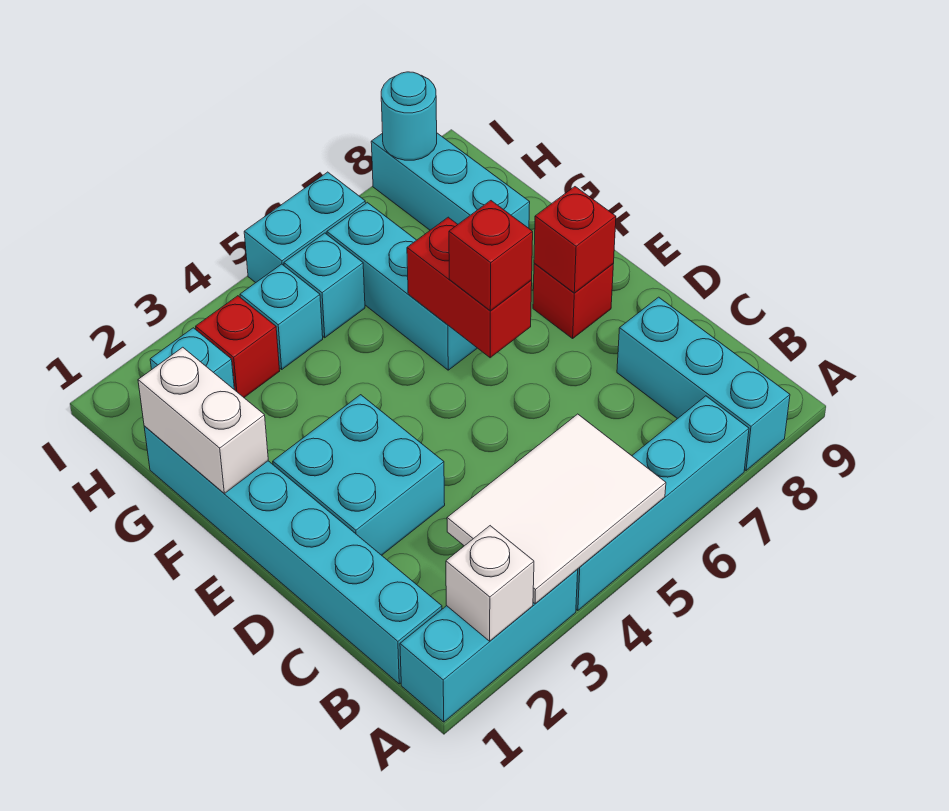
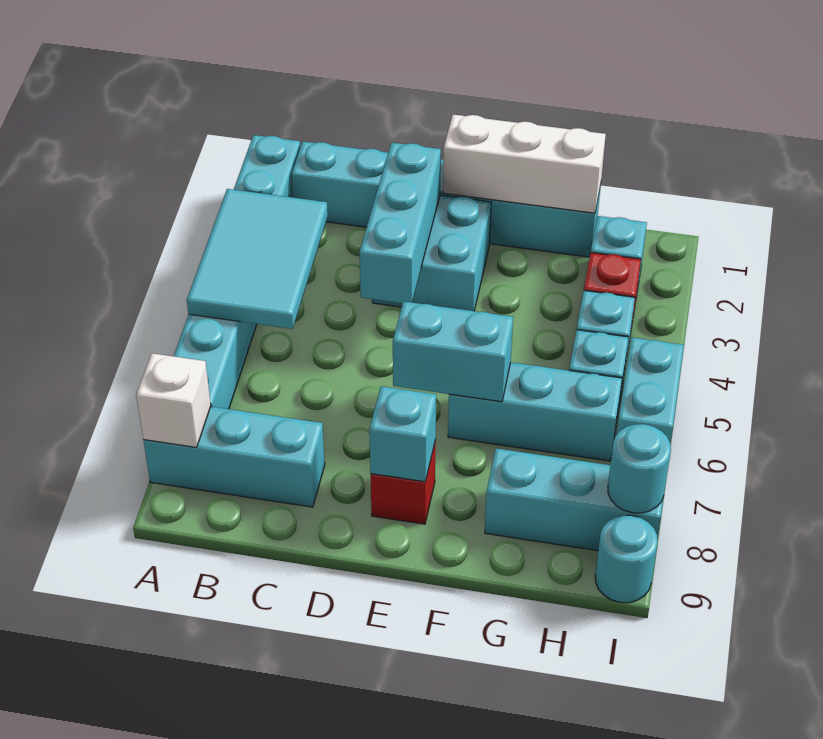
white brick A2 level 2 -> white brick A8 level 2
white tile A3:B5 level 2 -> cyan tile A3:B5 level 2
none -> cyan brick D2:D4 level 2
red brick E6:F6 level 2 -> cyan brick E6:F6 level 2
red brick E6 level 3 -> none
red brick E8 level 2 -> cyan brick E8 level 2
white brick F1:G1 level 2 -> white brick E1:G1 level 2
none -> cyan round brick I9 level 1

